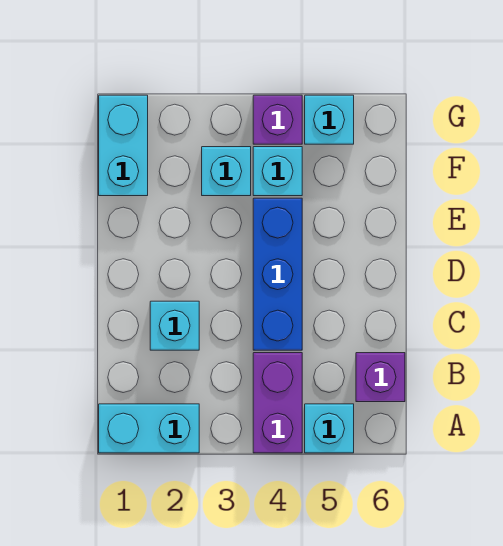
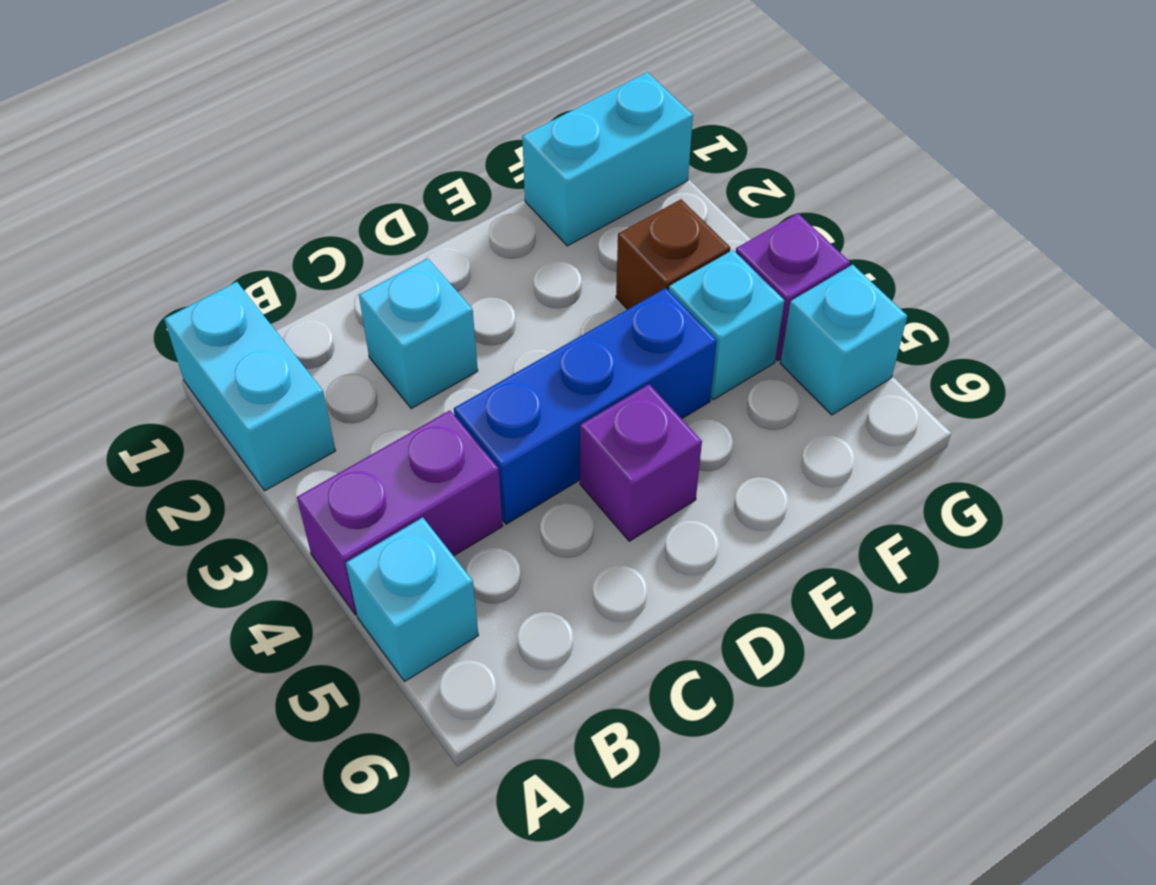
purple brick B6 level 1 -> purple brick D5 level 1
cyan brick F3 level 1 -> brown brick F3 level 1

